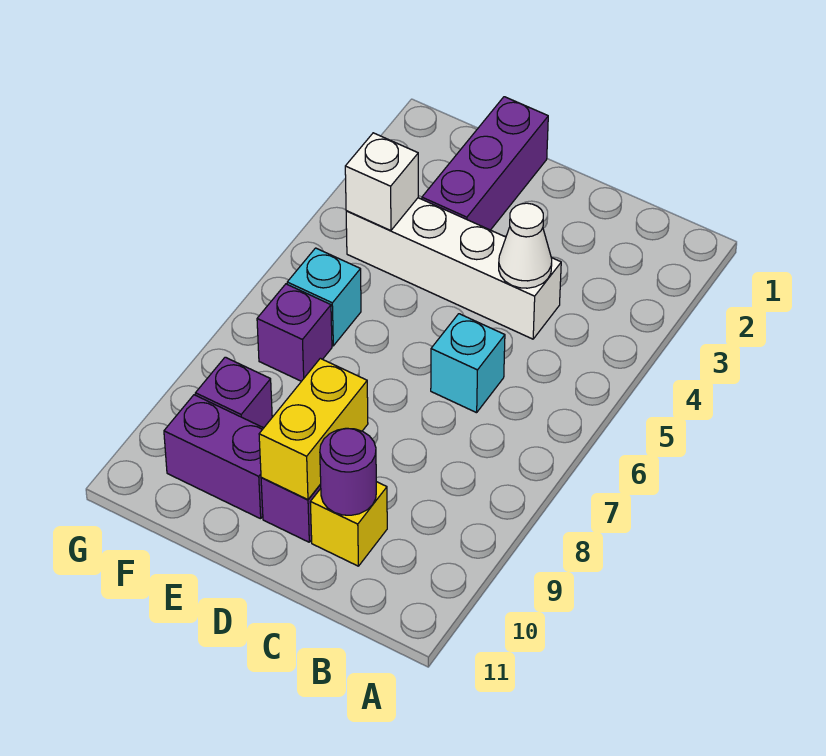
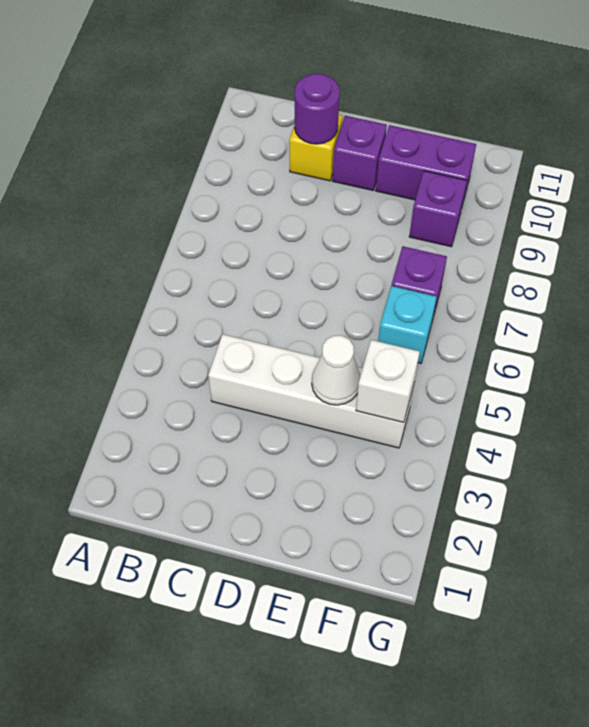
white cone C4 level 2 -> white cone E4 level 2
cyan brick C6 level 1 -> none
yellow brick D9:D10 level 2 -> none
purple brick E1:E3 level 1 -> none

